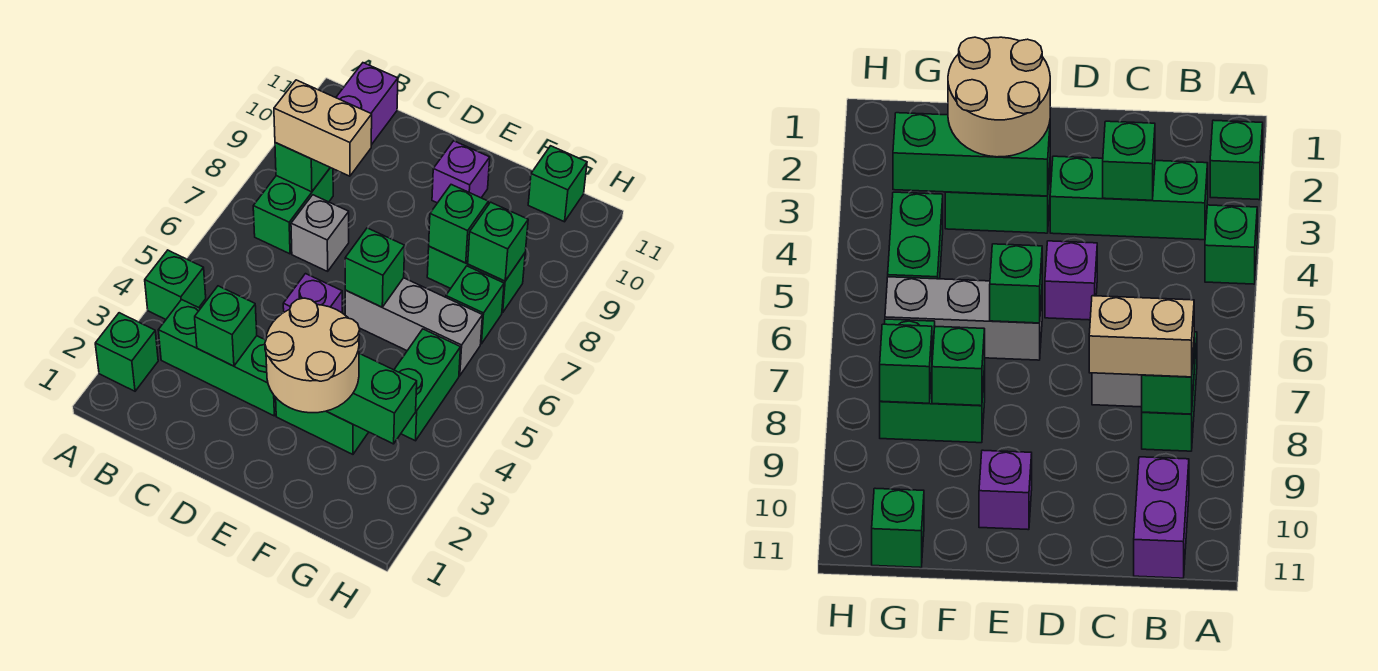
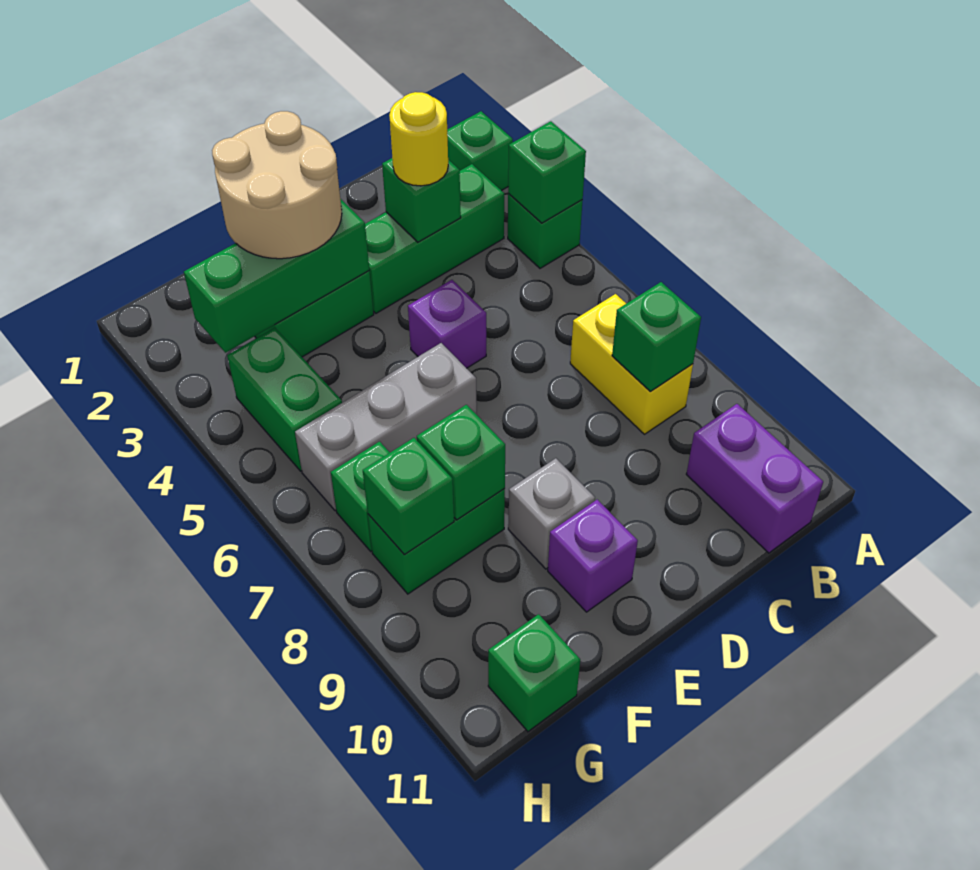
green brick B7:B8 level 1 -> yellow brick B7:B8 level 1
tan brick B8:C8 level 3 -> none
none -> yellow round brick C3 level 3
grey brick C7 level 1 -> grey brick E9 level 1
green brick E6 level 2 -> green brick A4 level 2

